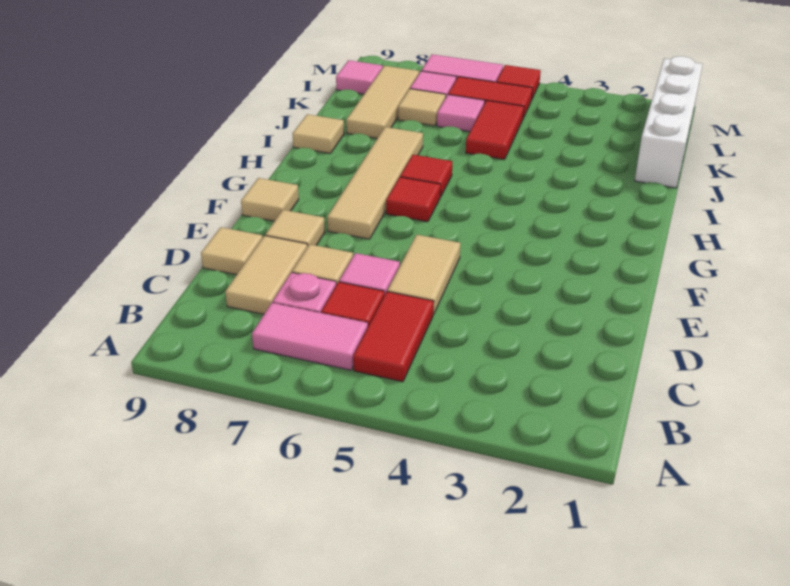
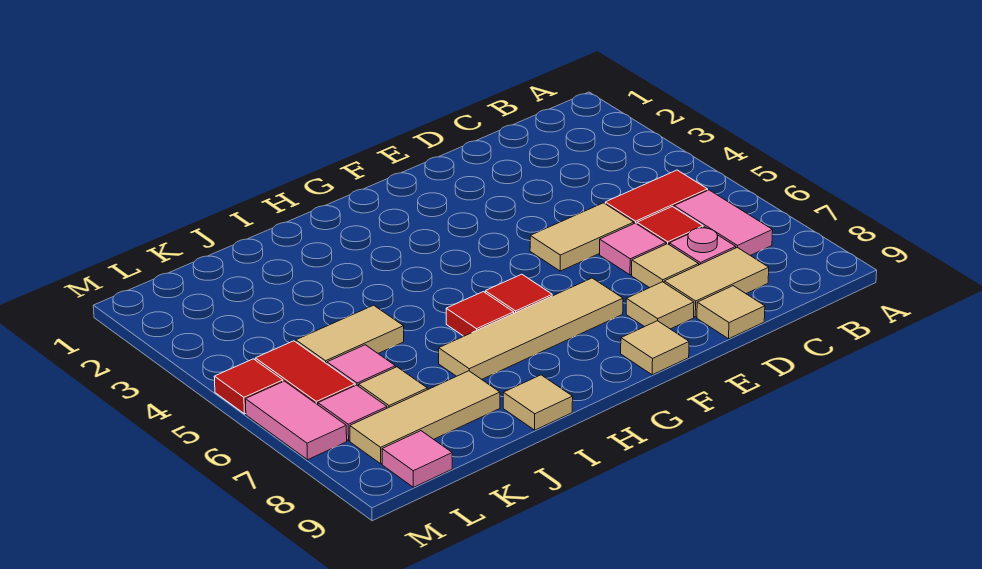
white brick J1:M1 level 1 -> none
red tile J5:K5 level 1 -> tan tile J5:K5 level 1

